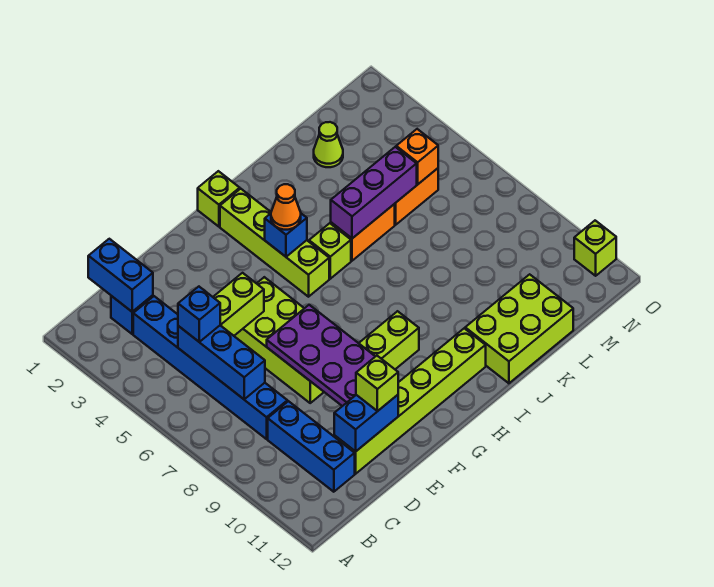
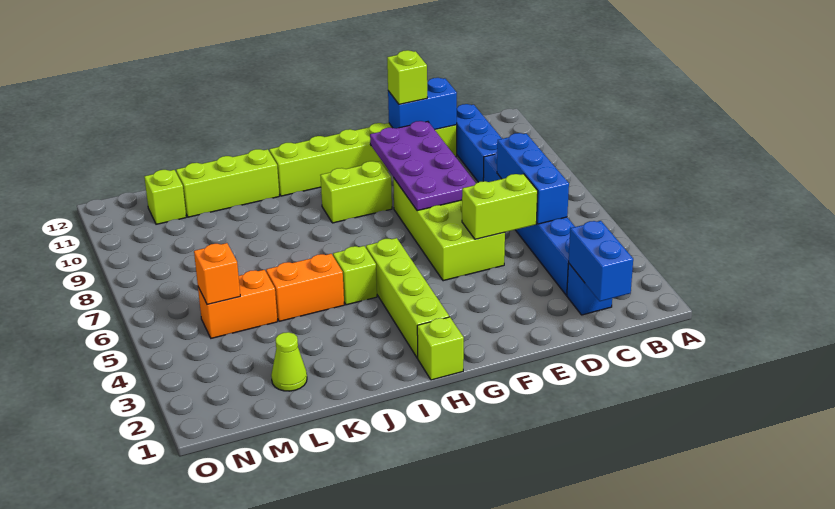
blue brick C5 level 3 -> none
blue brick H4 level 2 -> none
orange cone H4 level 3 -> none
purple brick J5:L5 level 2 -> none
lime brick J11:L12 level 1 -> lime brick J11:L11 level 1
lime brick O11 level 1 -> lime brick M11 level 1

